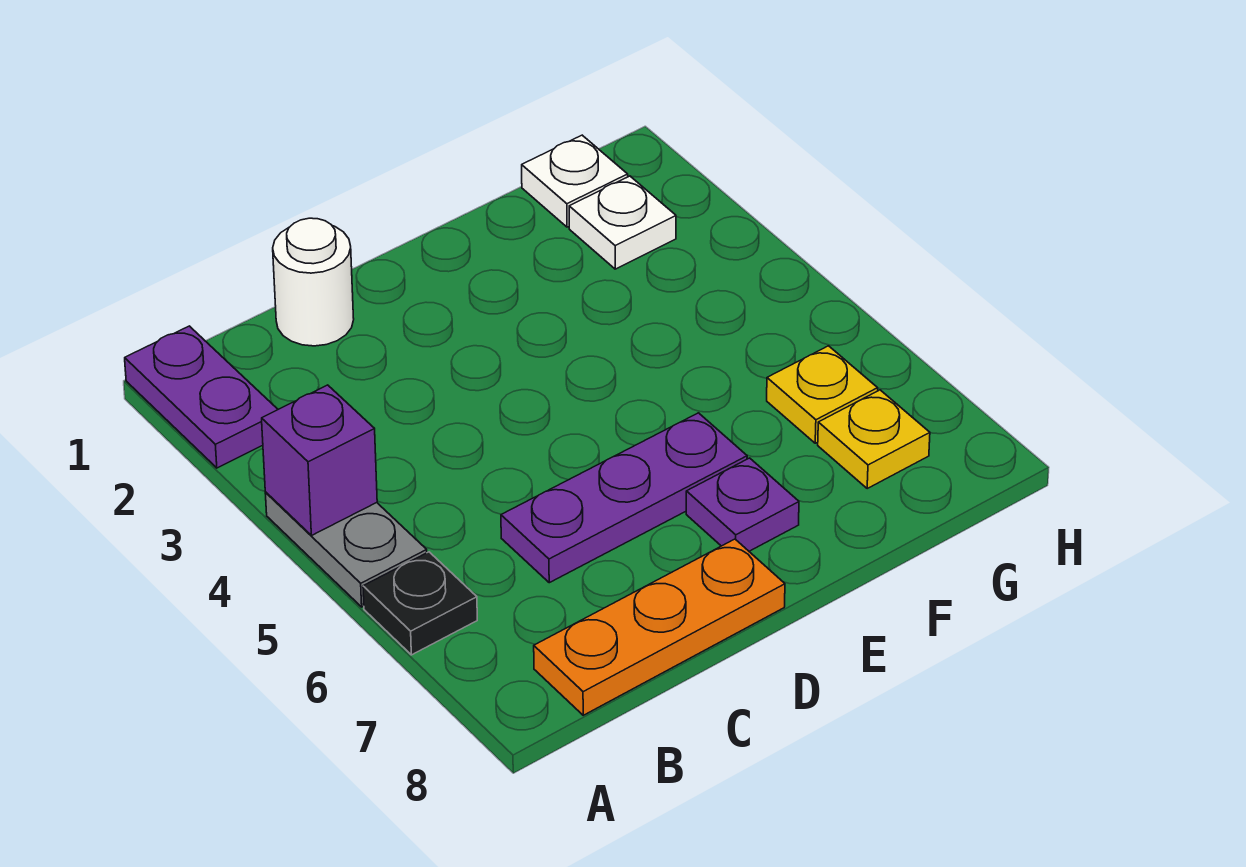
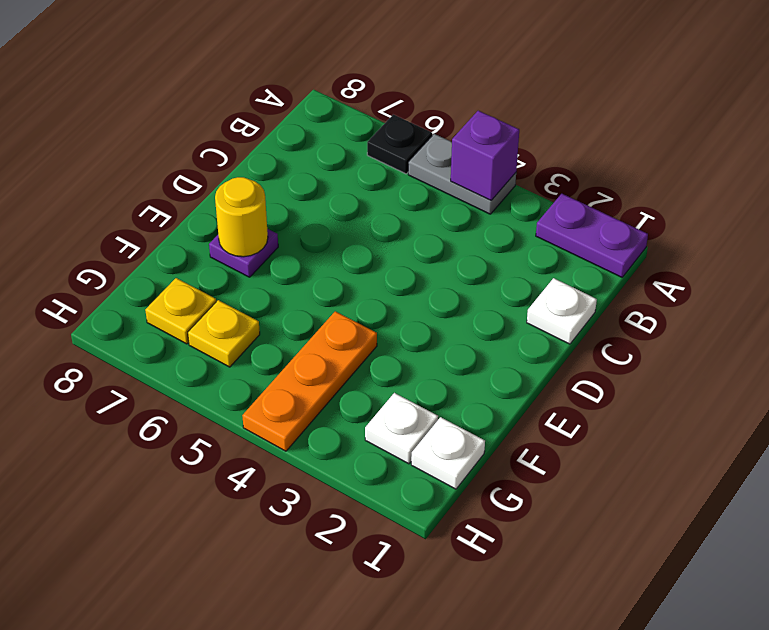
orange plate B8:D8 level 1 -> orange plate F4:H4 level 1
white round brick C1 level 1 -> white plate C1 level 1
purple plate C6:E6 level 1 -> none
none -> yellow round brick E7 level 2

